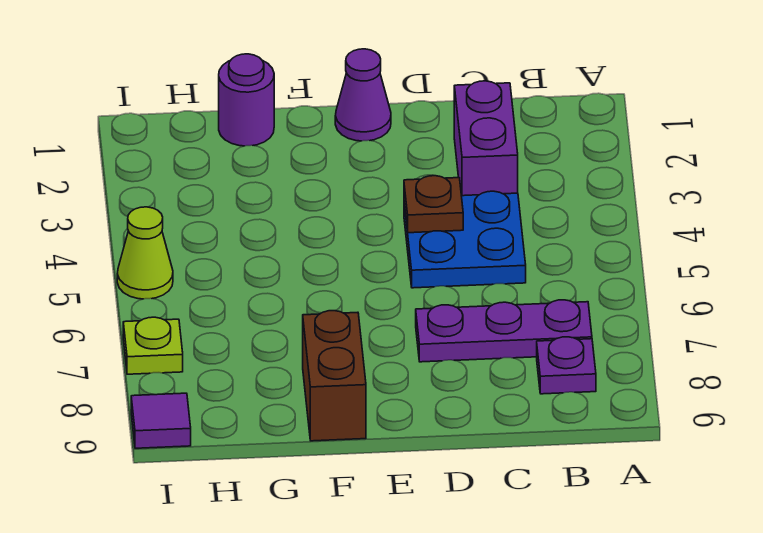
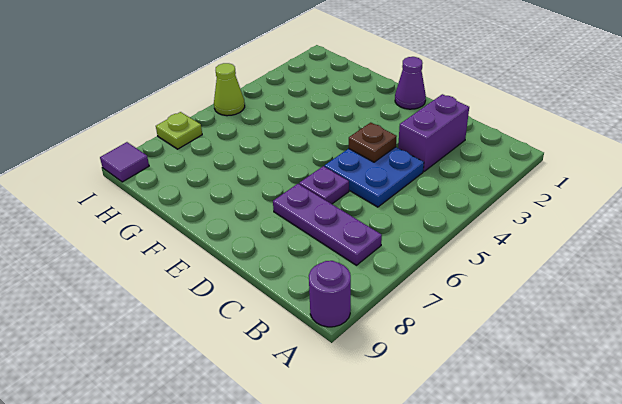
purple plate B8 level 1 -> purple plate D6 level 1
brown brick F8:F9 level 1 -> none
purple round brick G1 level 1 -> purple round brick A9 level 1

